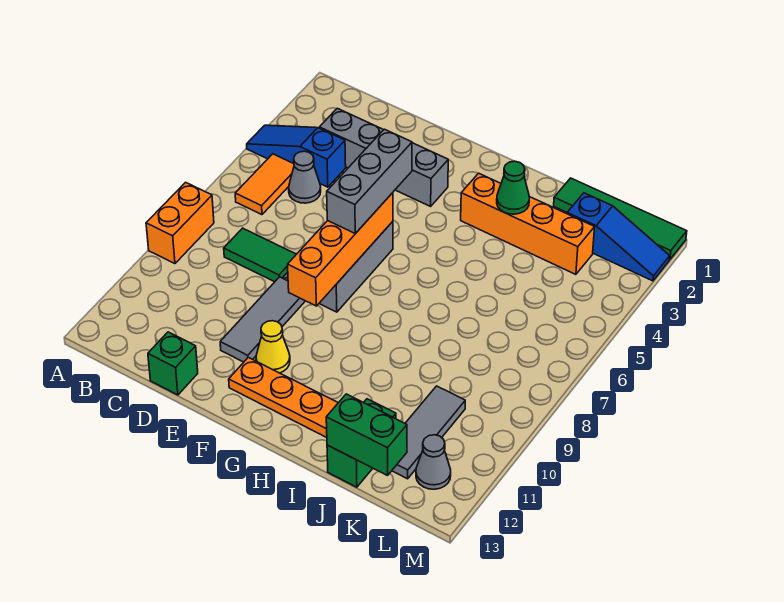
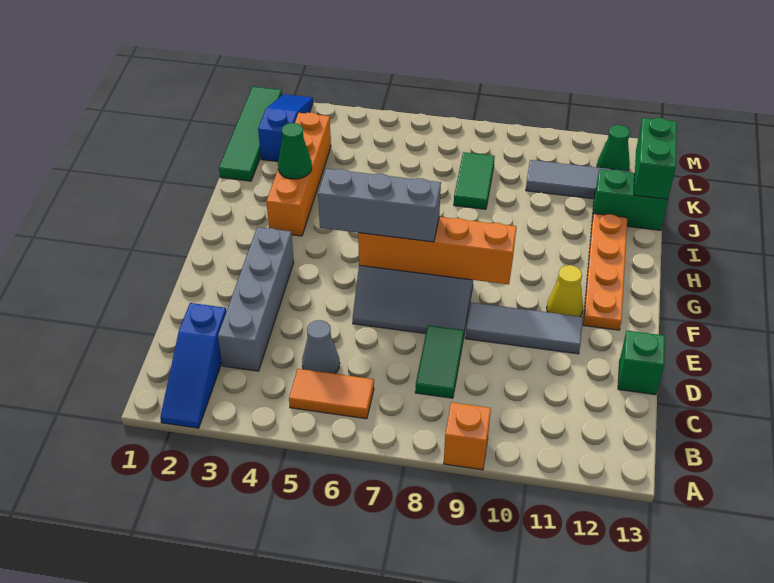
blue slope A4:C4 level 1 top C -> blue slope A2:C2 level 1 top C
orange brick A8:A9 level 1 -> orange brick A9 level 1
none -> green tile J8:K8 level 1
grey cone L12 level 1 -> green cone L12 level 1

